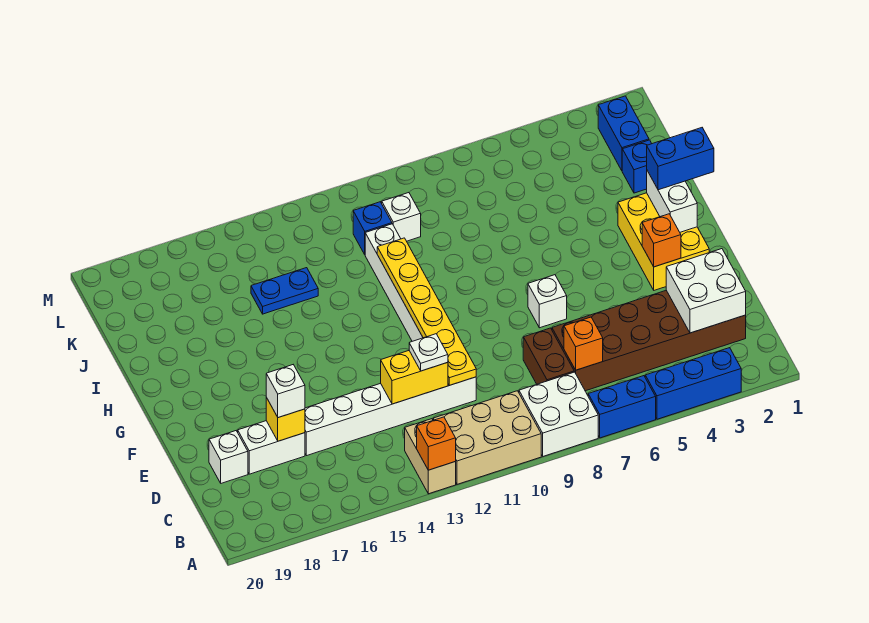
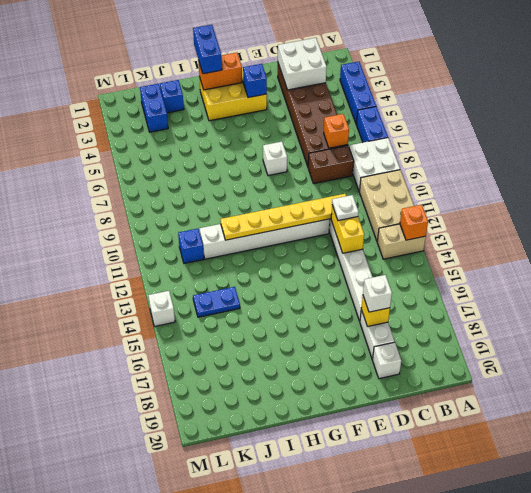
orange brick F3 level 2 -> blue brick F3 level 2
white brick G2:H2 level 2 -> orange brick G2:H2 level 2
blue plate J14:J15 level 1 -> blue plate J14:K14 level 1
blue brick K2:L2 level 1 -> blue brick K2:K3 level 1
white brick K10 level 1 -> white brick M14 level 1

